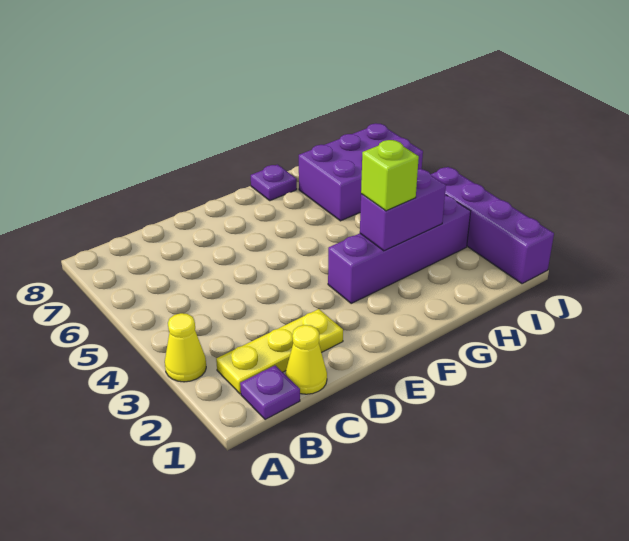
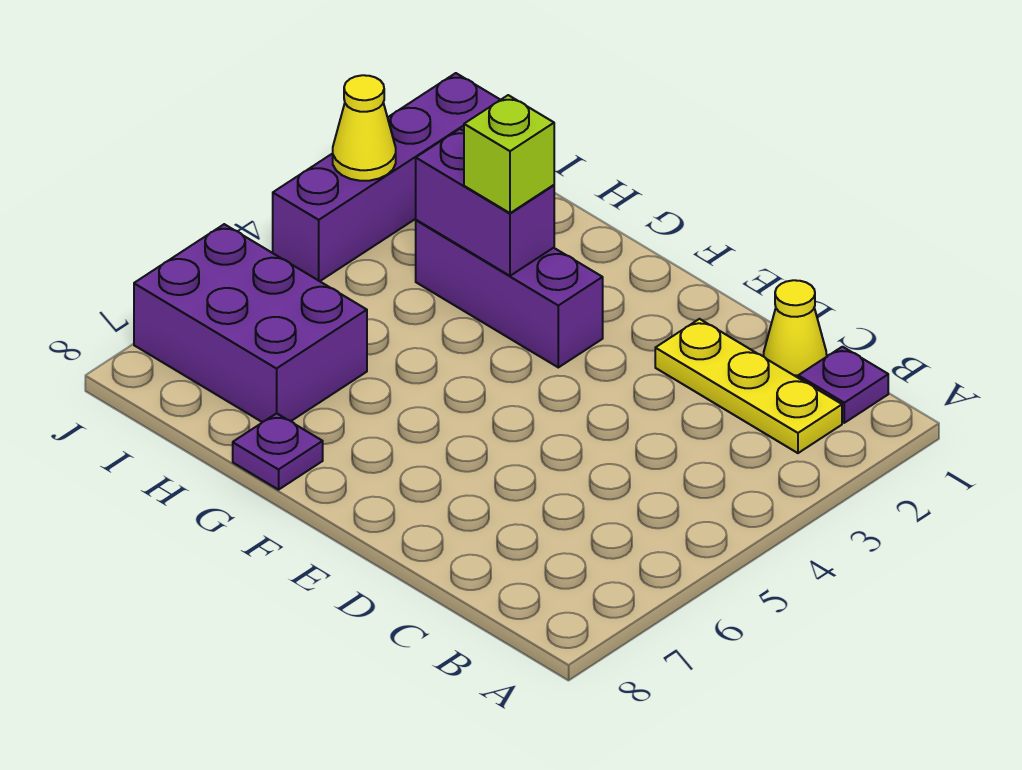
yellow cone A3 level 1 -> yellow cone J3 level 2
purple brick F3:I3 level 1 -> purple brick F3:H3 level 1

